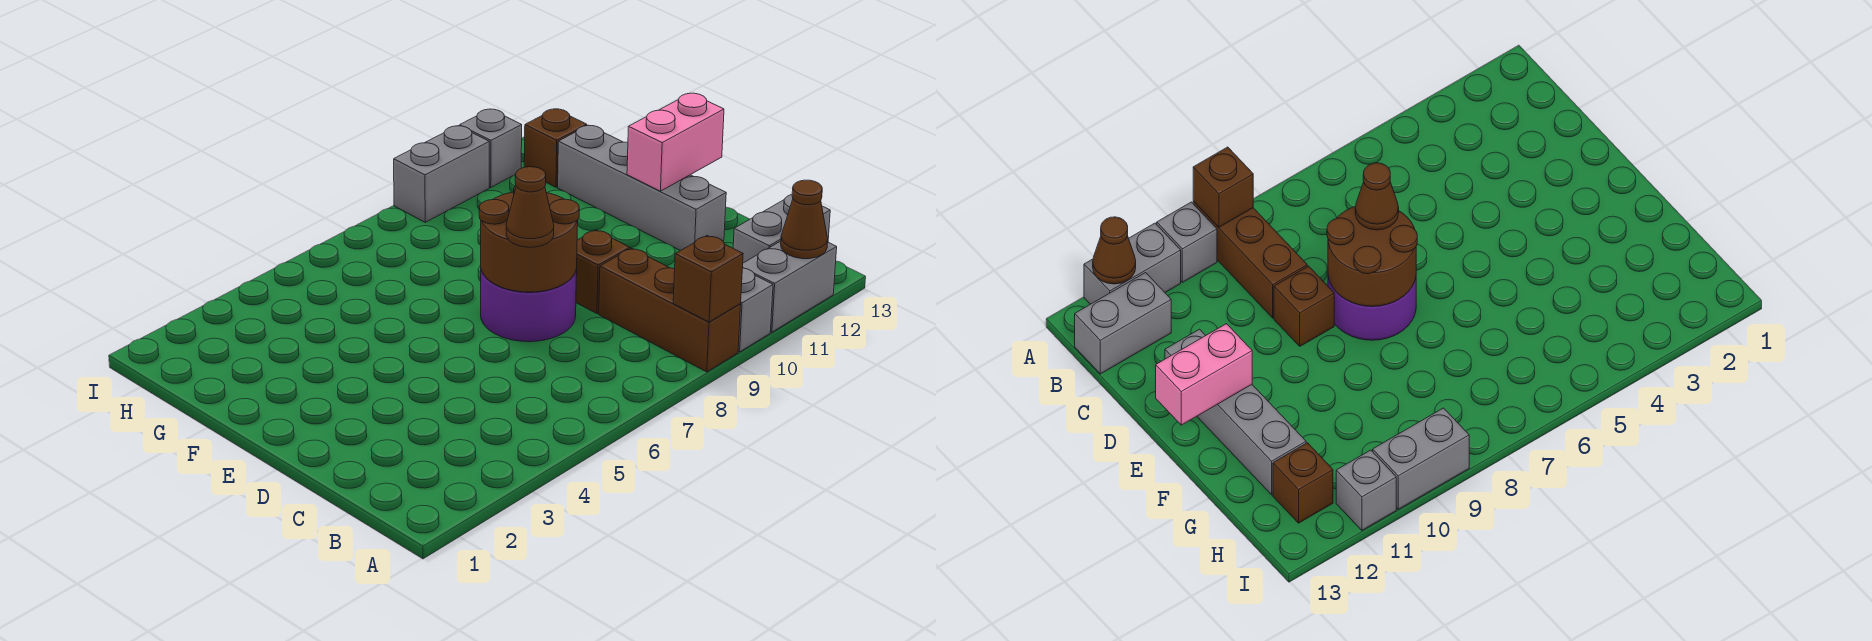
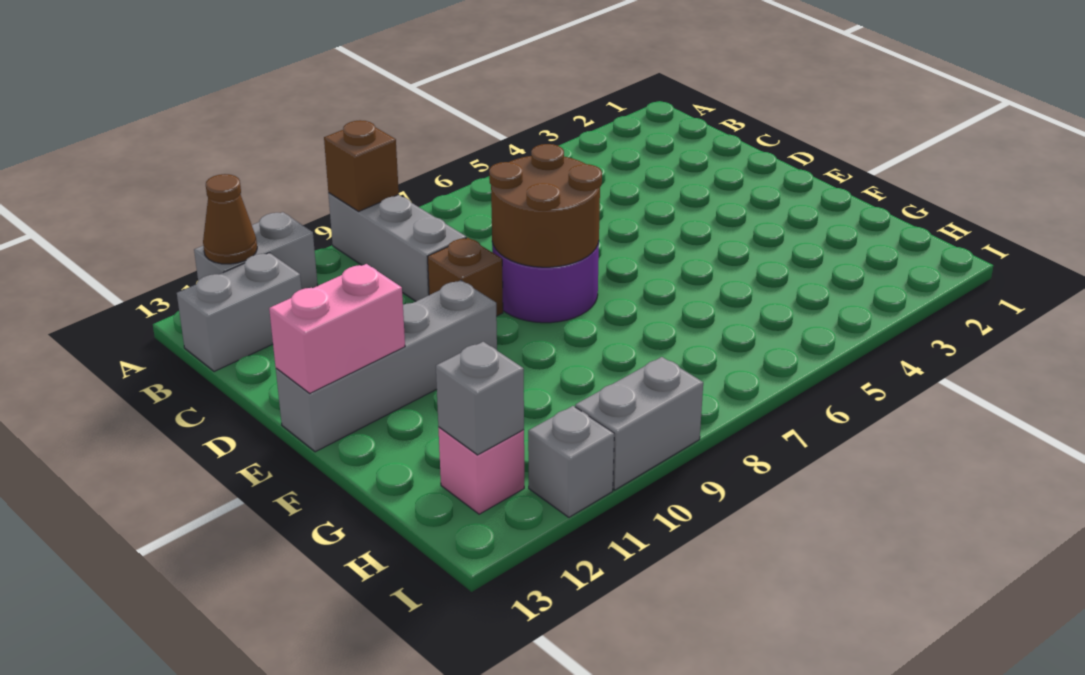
brown brick A9:C9 level 1 -> grey brick A9:C9 level 1
grey brick A10 level 1 -> grey brick H12 level 2
brown cone D7 level 3 -> none
grey brick D12:G12 level 1 -> grey brick E10:E13 level 1
brown brick H12 level 1 -> pink brick H12 level 1

